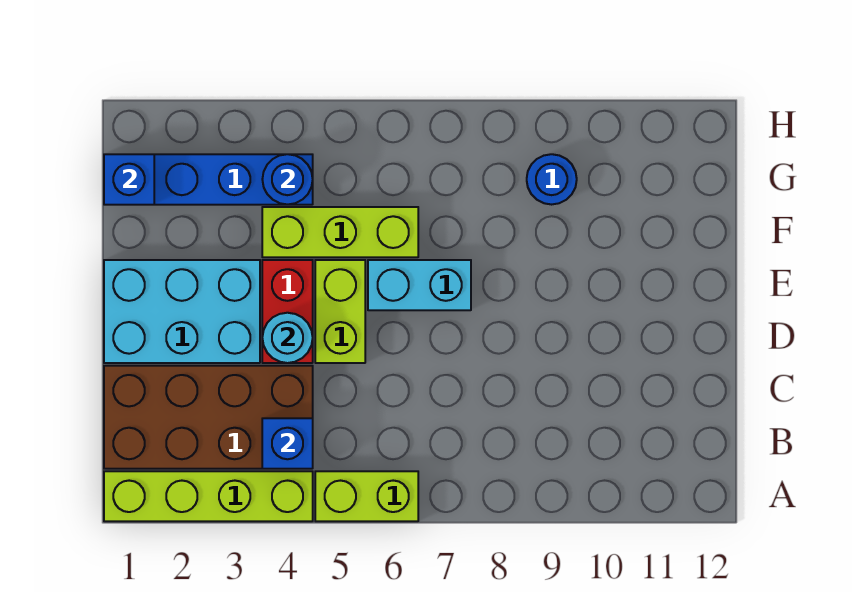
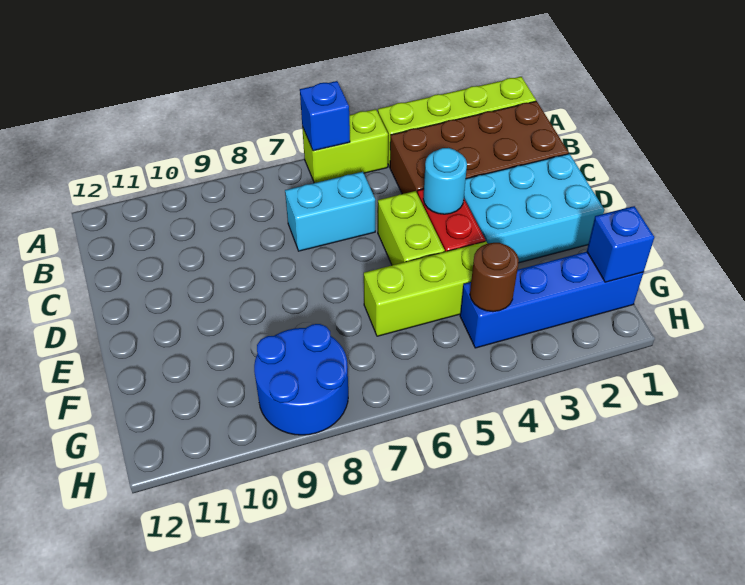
blue brick B4 level 2 -> blue brick A6 level 2
cyan brick E6:E7 level 1 -> cyan brick C6:C7 level 1
blue round brick G4 level 2 -> brown round brick G4 level 2
blue round brick G9 level 1 -> blue round brick G8:H9 level 1

